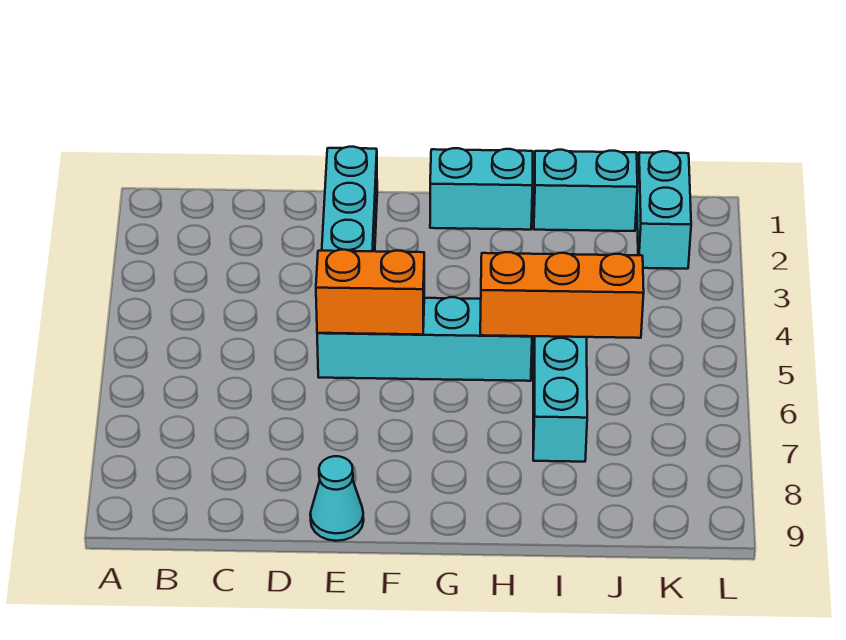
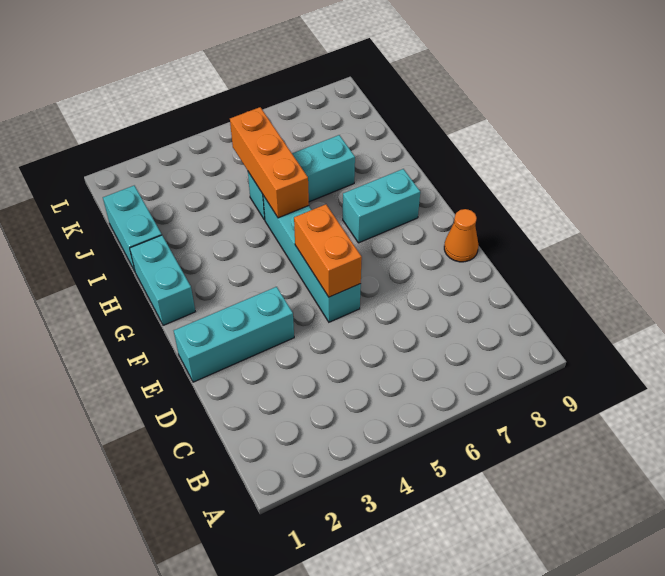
cyan cone E9 level 1 -> orange cone E9 level 1
cyan brick K1:K2 level 1 -> cyan brick G7:G8 level 1

